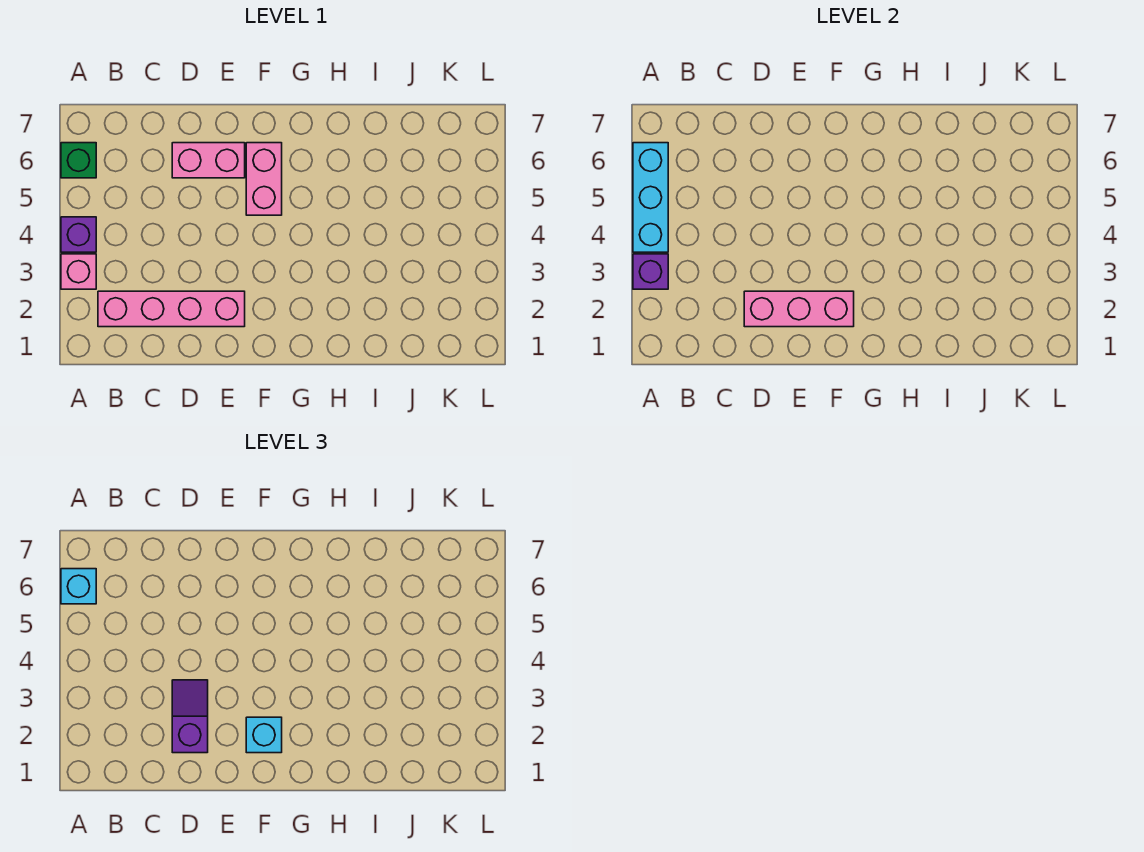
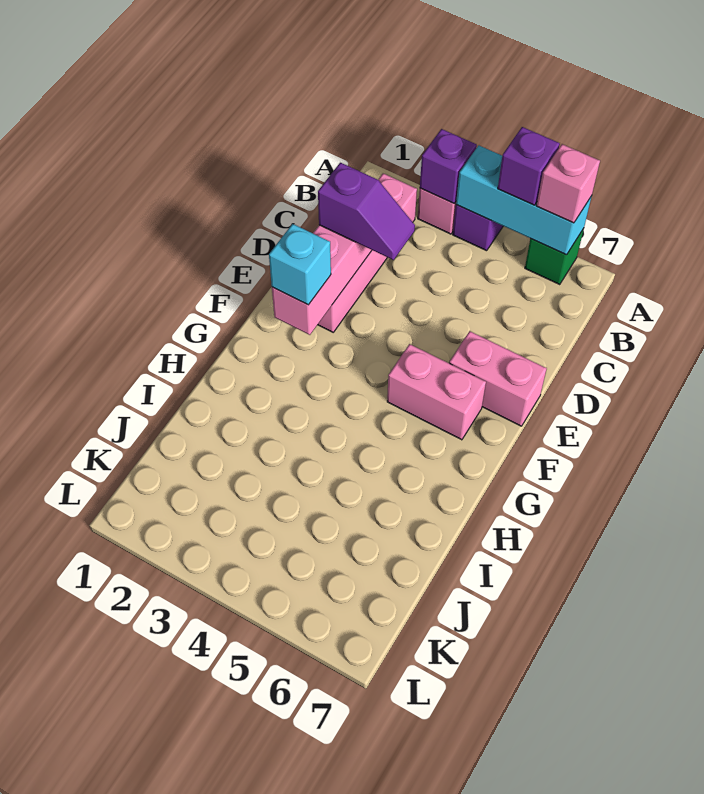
none -> purple brick A5 level 3
cyan brick A6 level 3 -> pink brick A6 level 3
pink brick D6:E6 level 1 -> pink brick E6:E7 level 1

